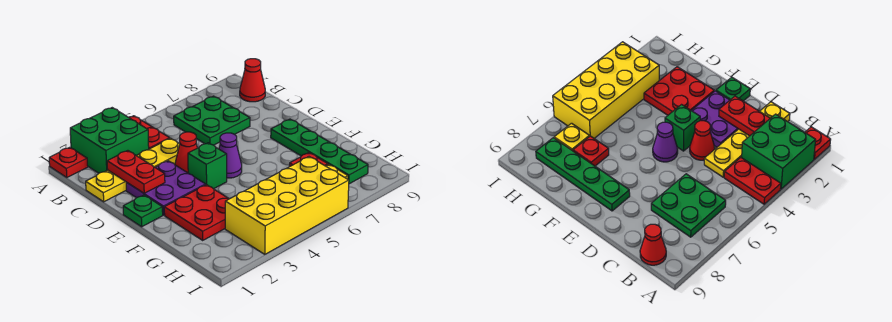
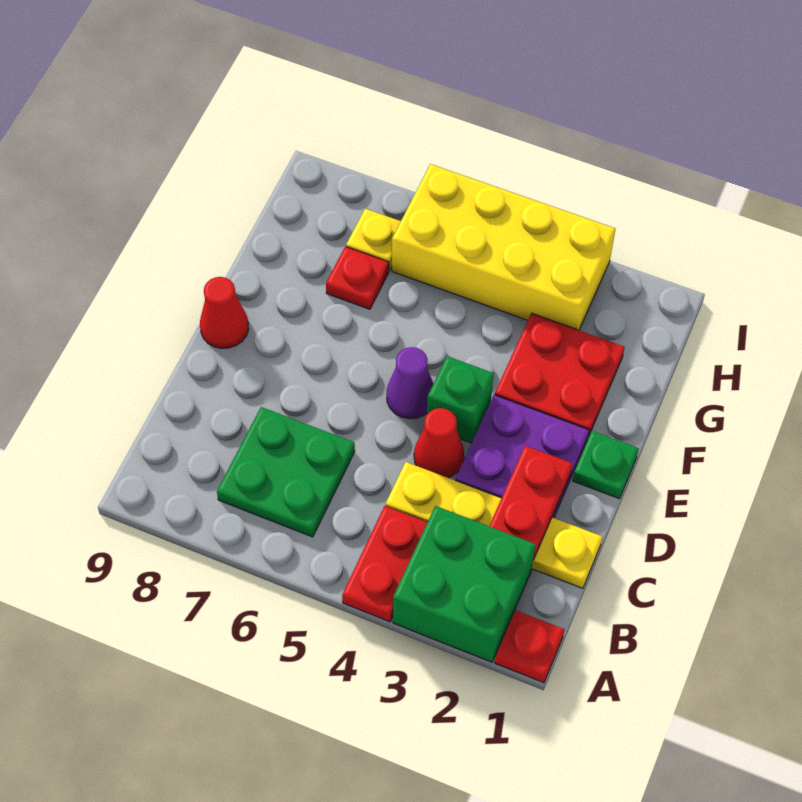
red cone B9 level 1 -> red cone E9 level 1
green plate E8:H8 level 1 -> none

